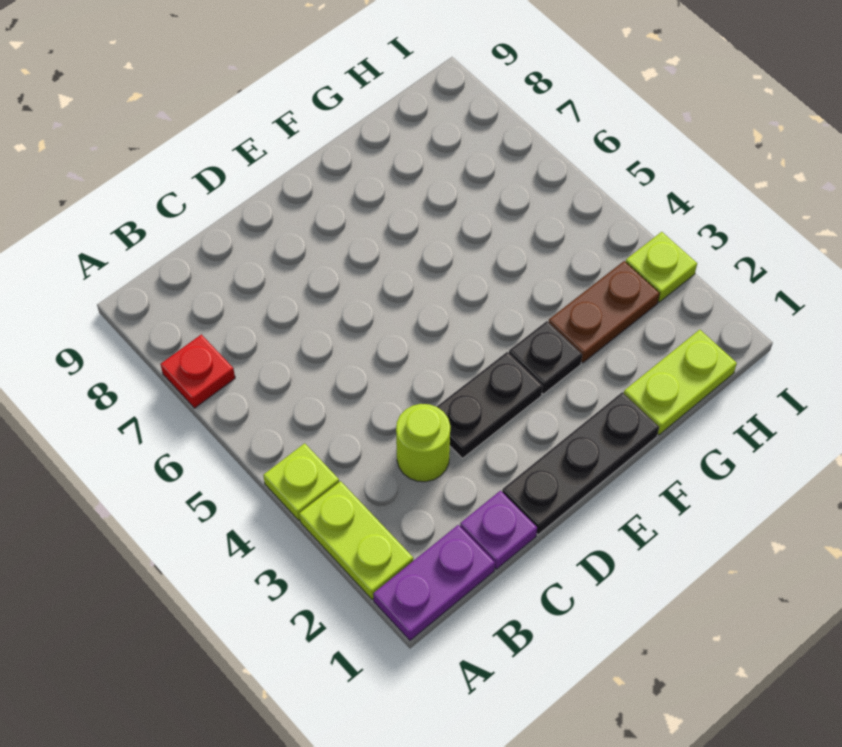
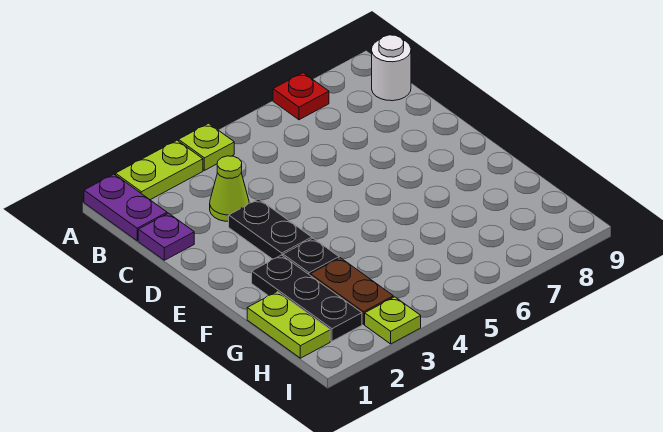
none -> white round brick B9 level 1
lime round brick C3 level 1 -> lime cone C3 level 1
black plate D1:F1 level 1 -> black plate F2:H2 level 1

